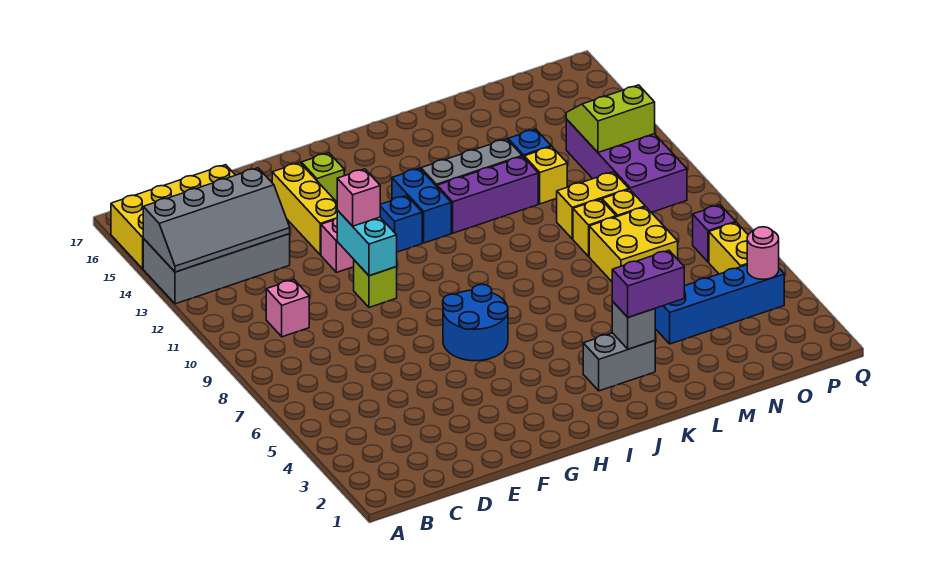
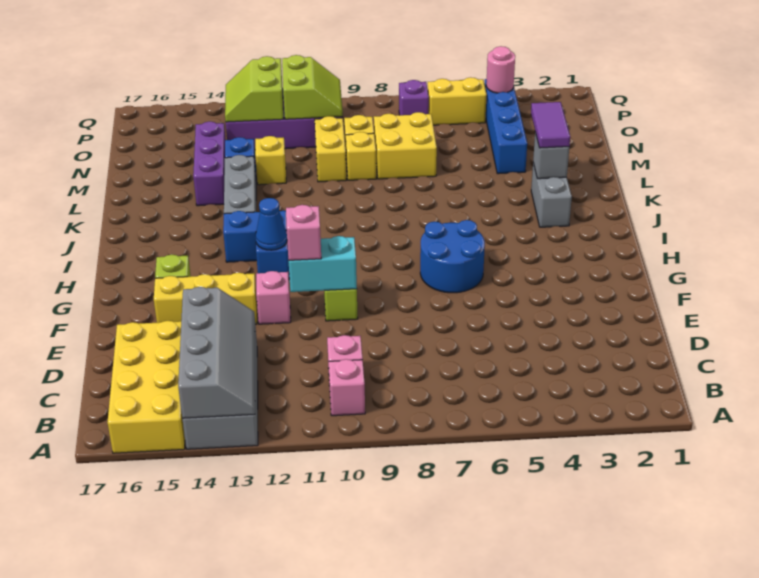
none -> pink brick B10 level 1
none -> blue cone H12 level 2
purple brick J12:L12 level 1 -> purple brick L14:N14 level 1
purple brick K3:L3 level 3 -> purple tile K3:L3 level 3
none -> lime slope O10:P11 level 2 top 11

